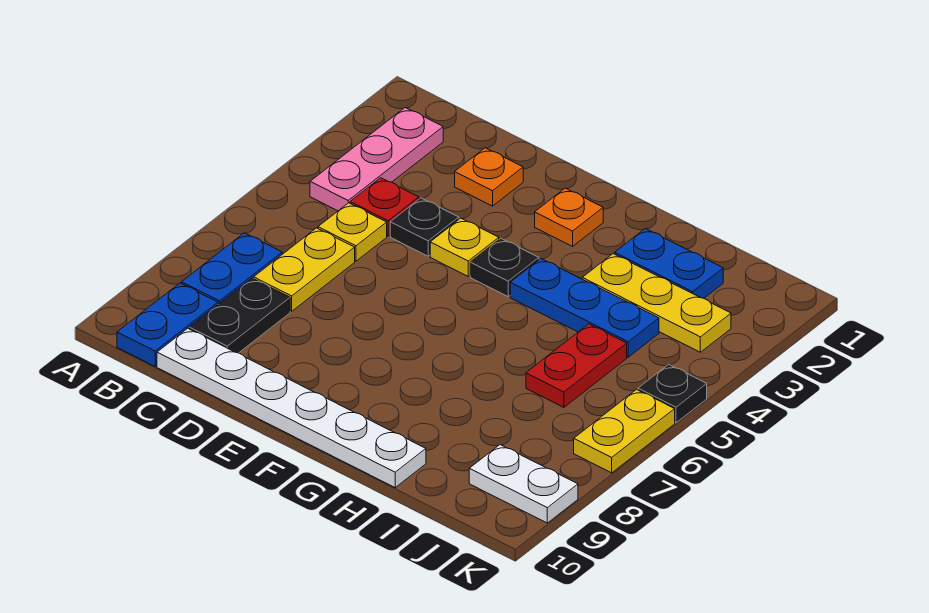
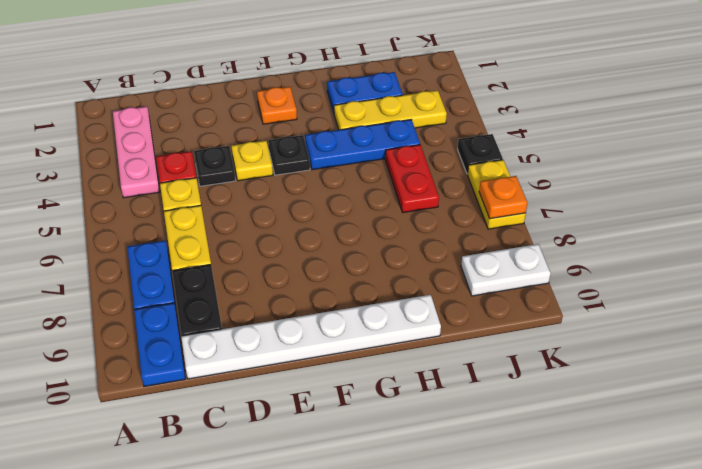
orange plate D2 level 1 -> orange plate K7 level 2

